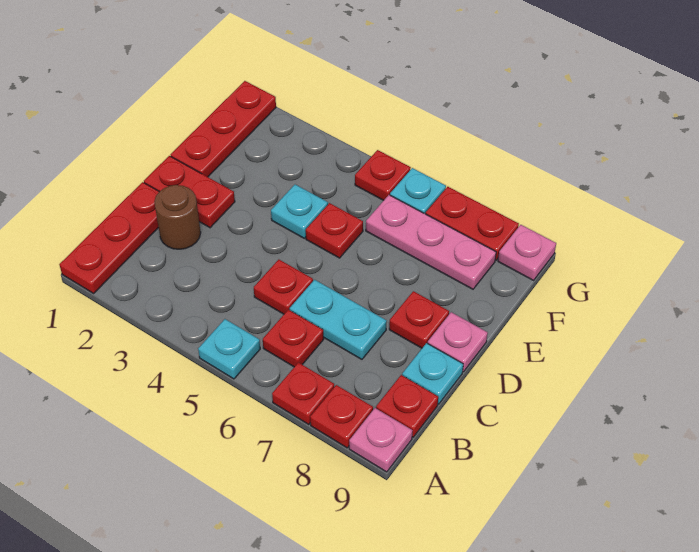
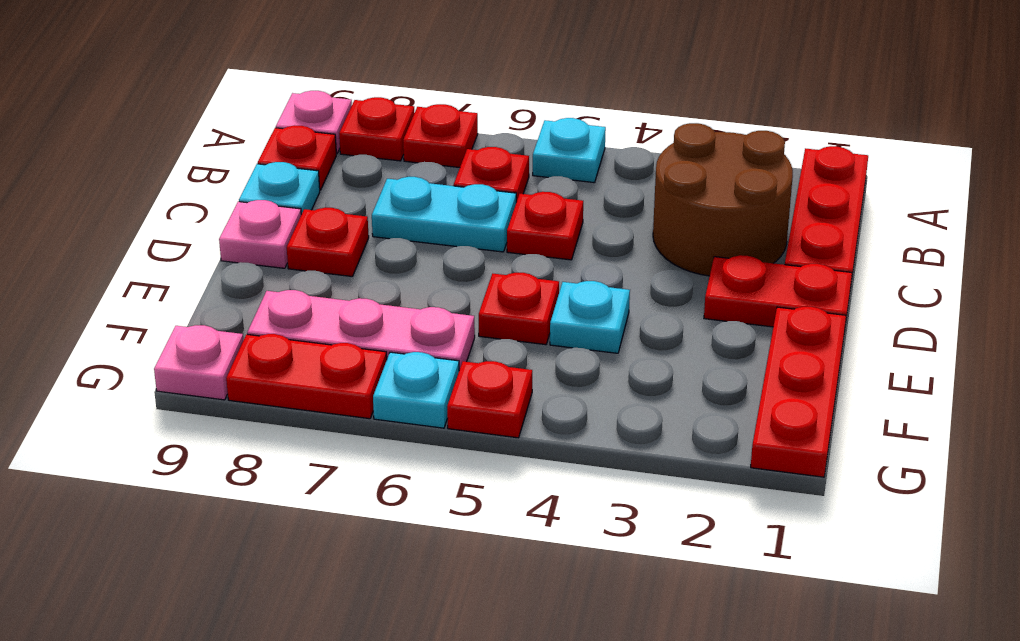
brown round brick C2 level 1 -> brown round brick B2:C3 level 1

